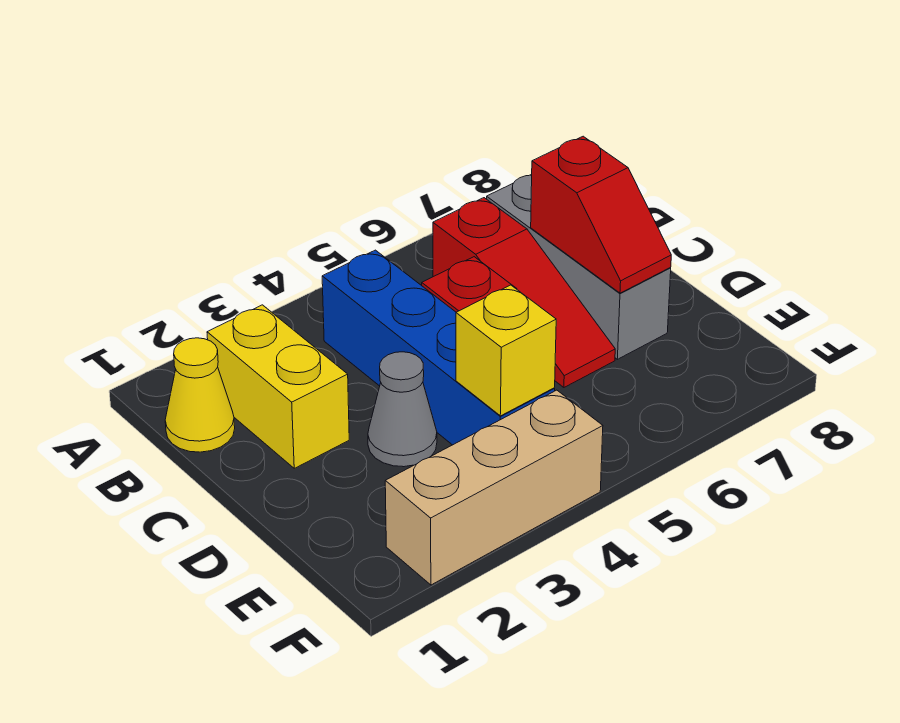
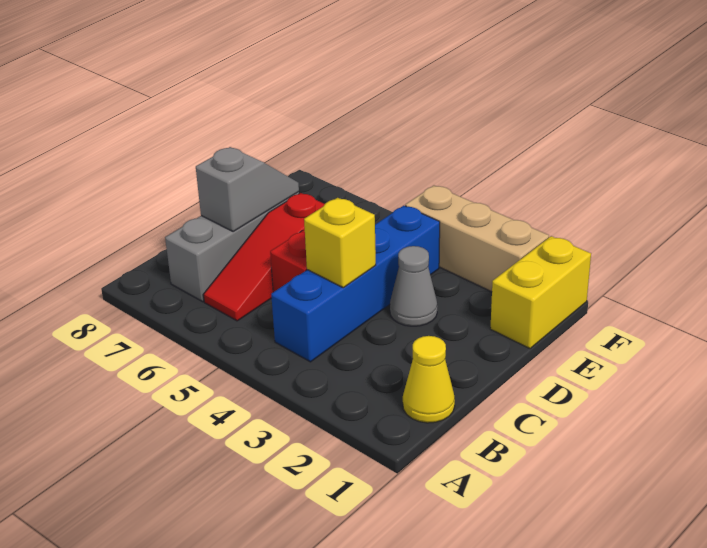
yellow brick B2:C2 level 1 -> yellow brick E1:F1 level 1
red slope B6:D6 level 1 top B -> red slope B6:D6 level 1 top D
red slope C7:D7 level 2 top C -> grey slope C7:D7 level 2 top C
yellow brick E4 level 2 -> yellow brick C4 level 2

